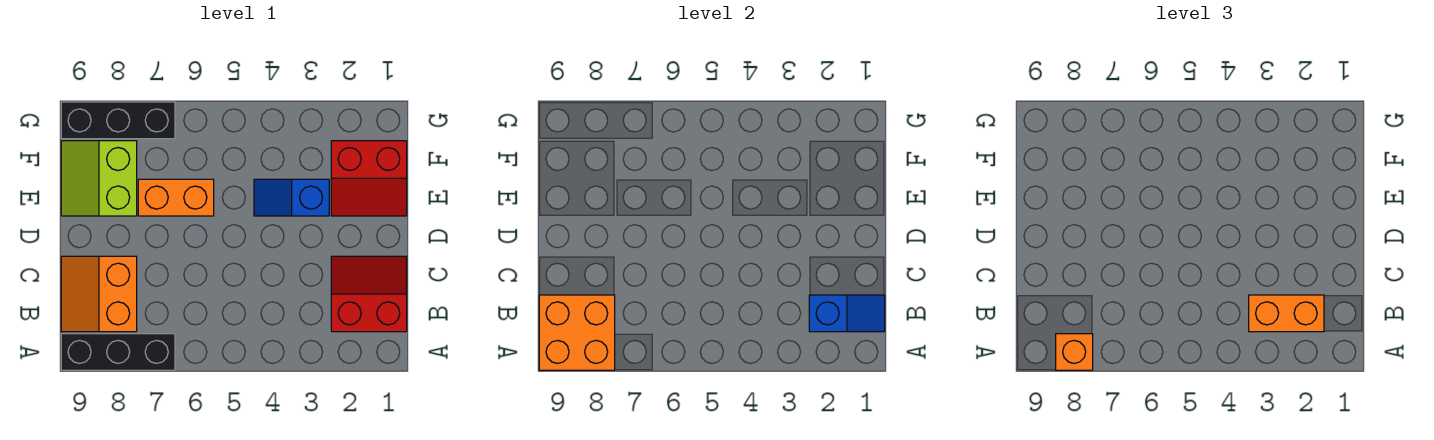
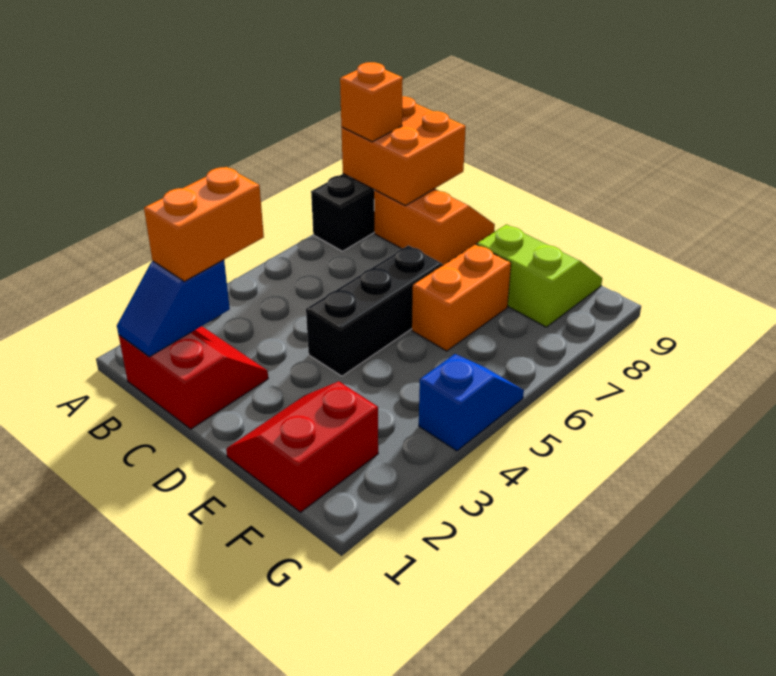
red slope B1:C2 level 1 top B -> red slope B1:C2 level 1 top 1
blue slope E3:E4 level 1 top 3 -> blue slope G4:G5 level 1 top 4
black brick G7:G9 level 1 -> black brick D4:D6 level 1

